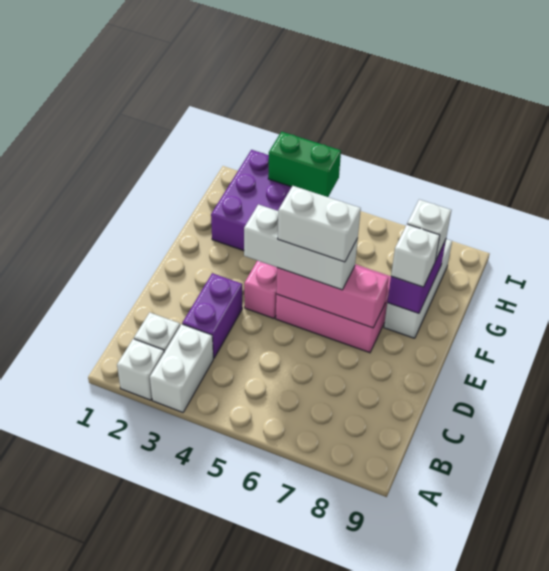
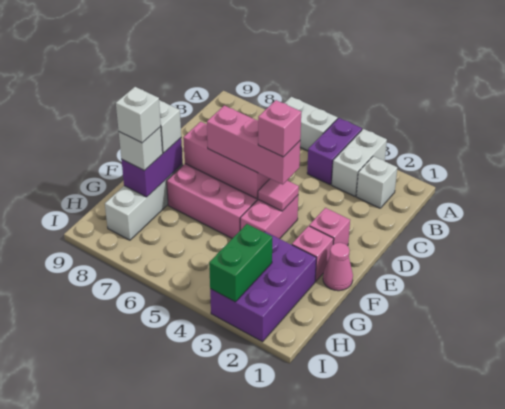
white brick A2 level 1 -> white brick G8 level 4
purple brick C3:D3 level 1 -> purple brick A4:B4 level 1
none -> pink brick E2 level 1
none -> pink tile E4 level 2
white brick E4:E6 level 3 -> pink brick E4:E6 level 3
none -> pink brick E4 level 4
white brick E5:E6 level 4 -> white brick A5:A6 level 1
none -> pink cone F1 level 1
none -> pink brick F2 level 1
green brick I3:I4 level 2 -> green brick H3:I3 level 2

